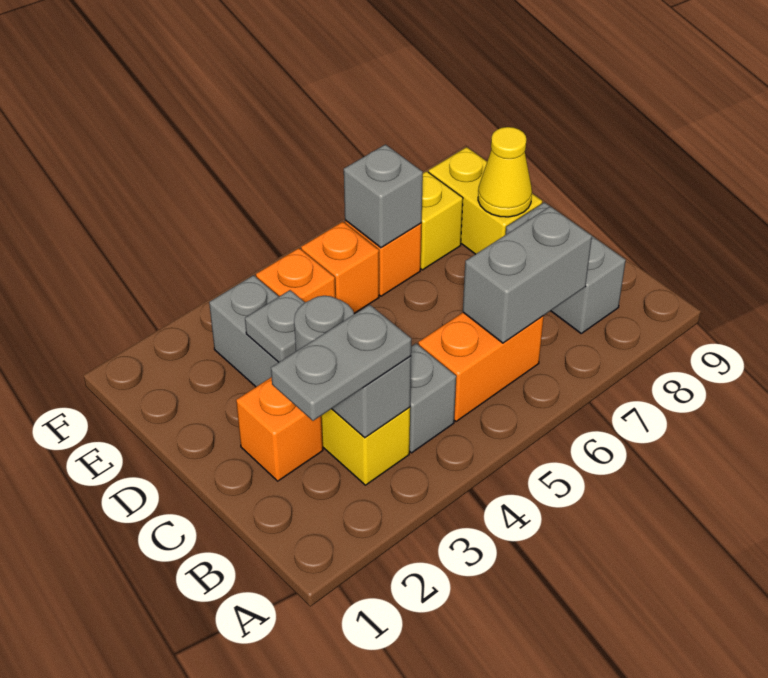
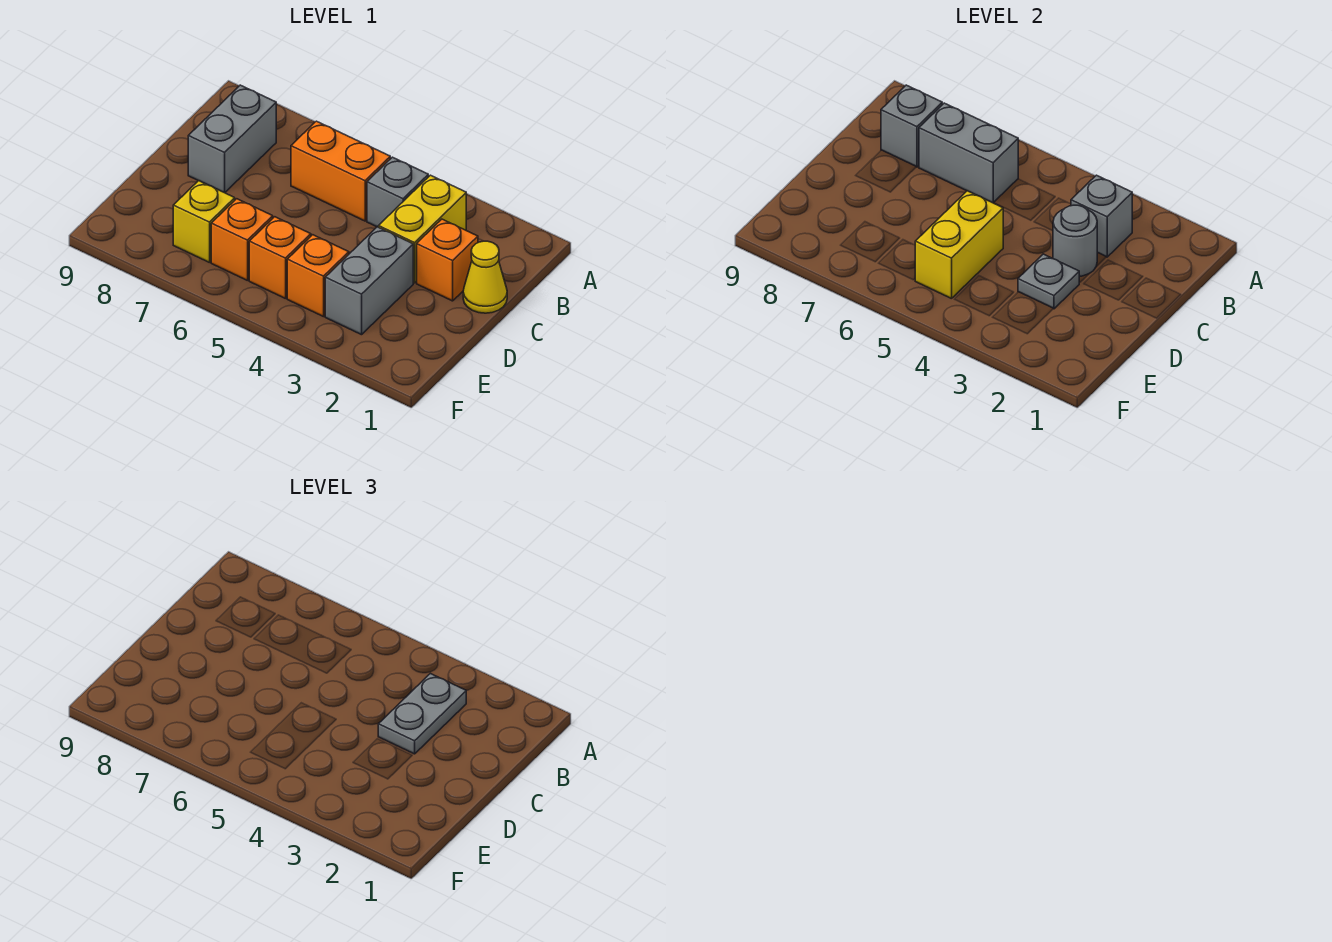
grey plate B2:B3 level 3 -> grey plate B3:C3 level 3
yellow brick D8:E8 level 1 -> yellow brick D5:E5 level 2
yellow cone D8 level 2 -> yellow cone C1 level 1
grey brick E6 level 2 -> grey brick B8 level 2

